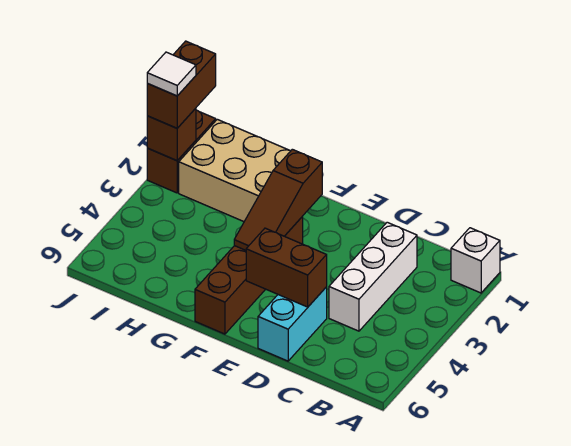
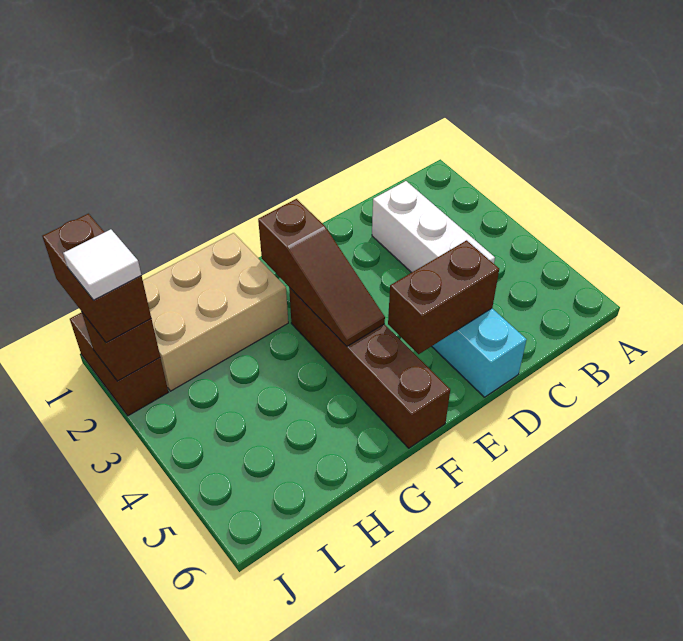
white brick A1 level 1 -> none

